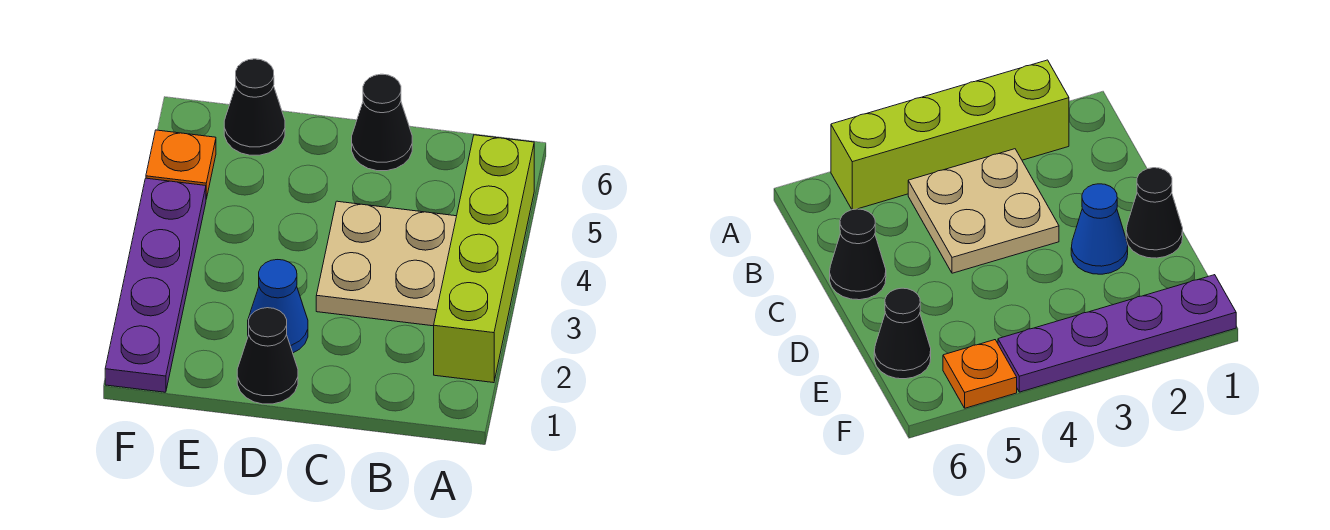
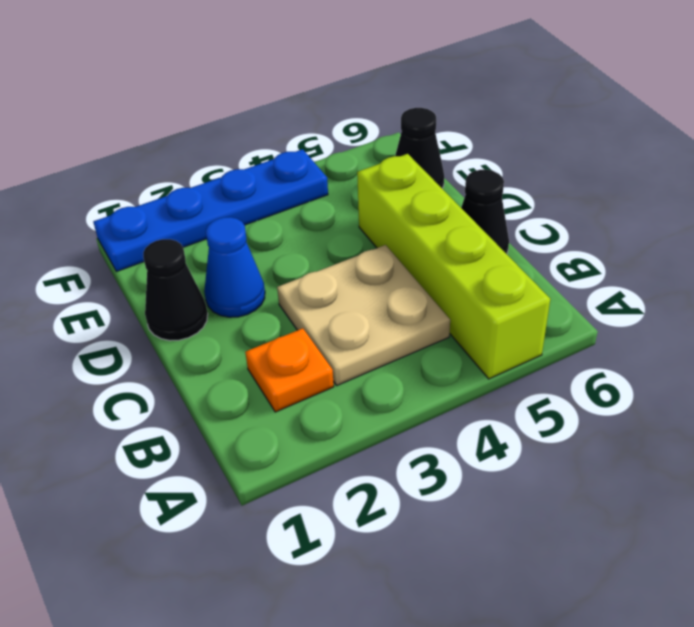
lime brick A2:A5 level 1 -> lime brick A5:D5 level 1
purple plate F1:F4 level 1 -> blue plate F1:F4 level 1
orange plate F5 level 1 -> orange plate B2 level 1

